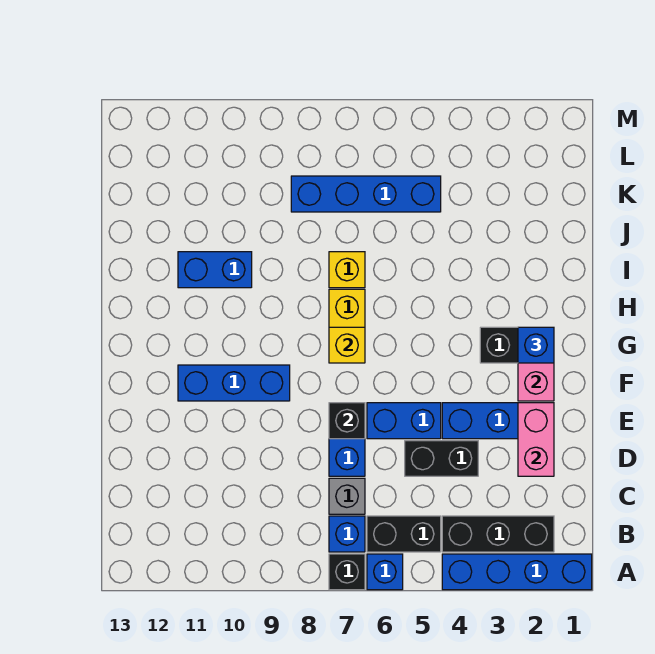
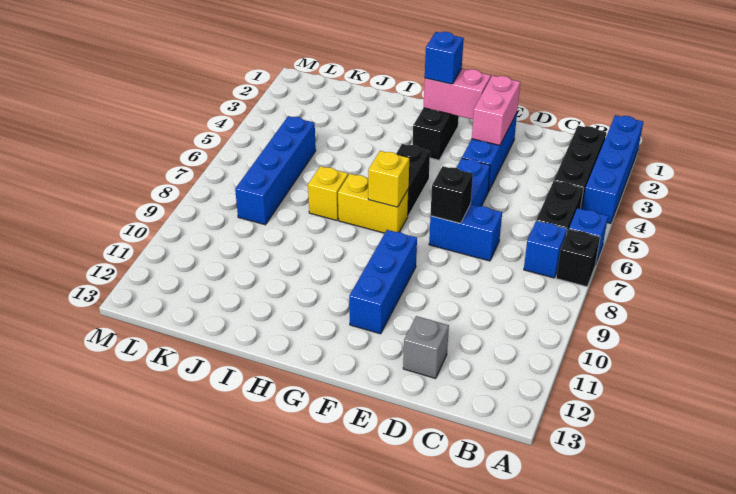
grey brick C7 level 1 -> grey brick D12 level 1
pink brick D2:E2 level 2 -> pink brick E2:E3 level 2
black brick D4:D5 level 1 -> black brick G5:G6 level 1
blue brick I10:I11 level 1 -> none

